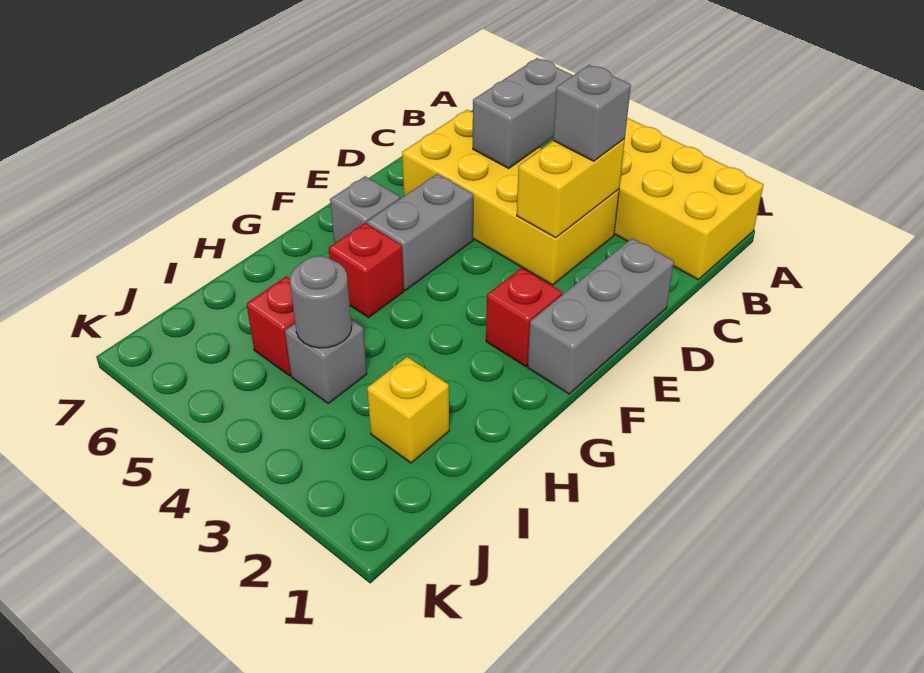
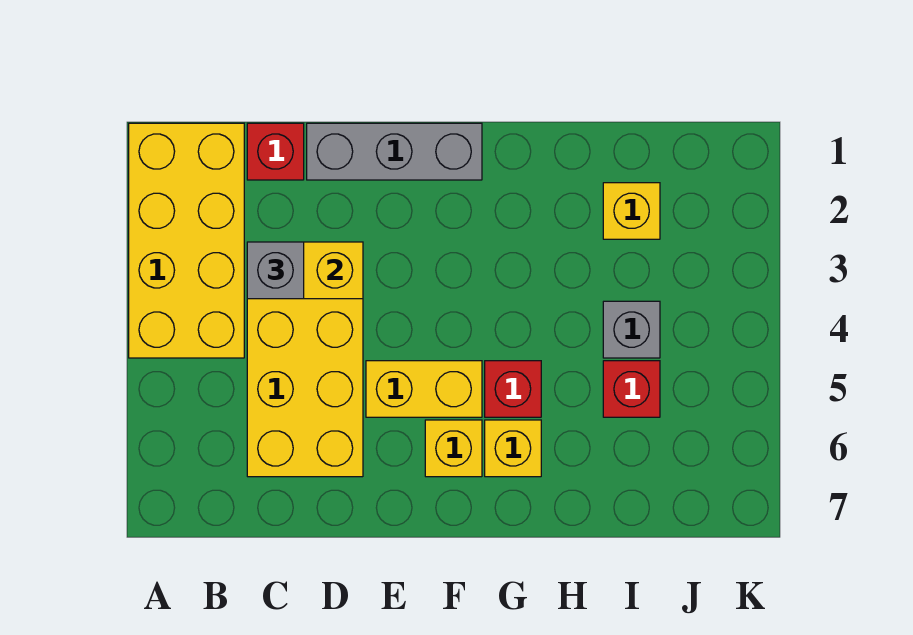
grey brick B5:C5 level 2 -> none
grey brick E5:F5 level 1 -> yellow brick E5:F5 level 1
red brick F2 level 1 -> red brick C1 level 1
grey brick F6 level 1 -> yellow brick F6 level 1
none -> yellow brick G6 level 1
grey round brick I4 level 2 -> none

